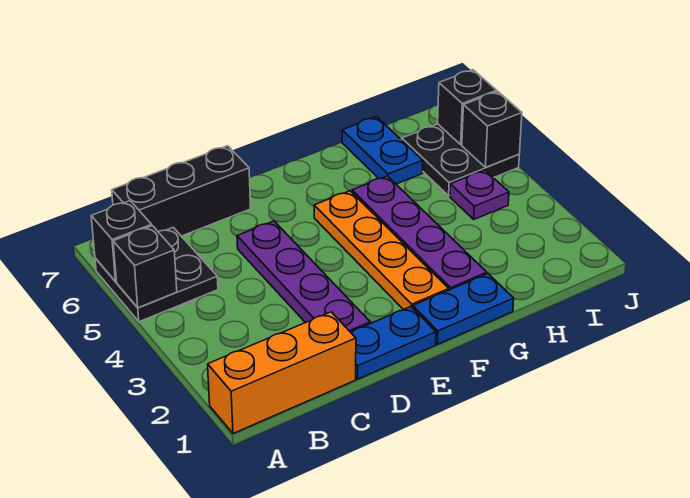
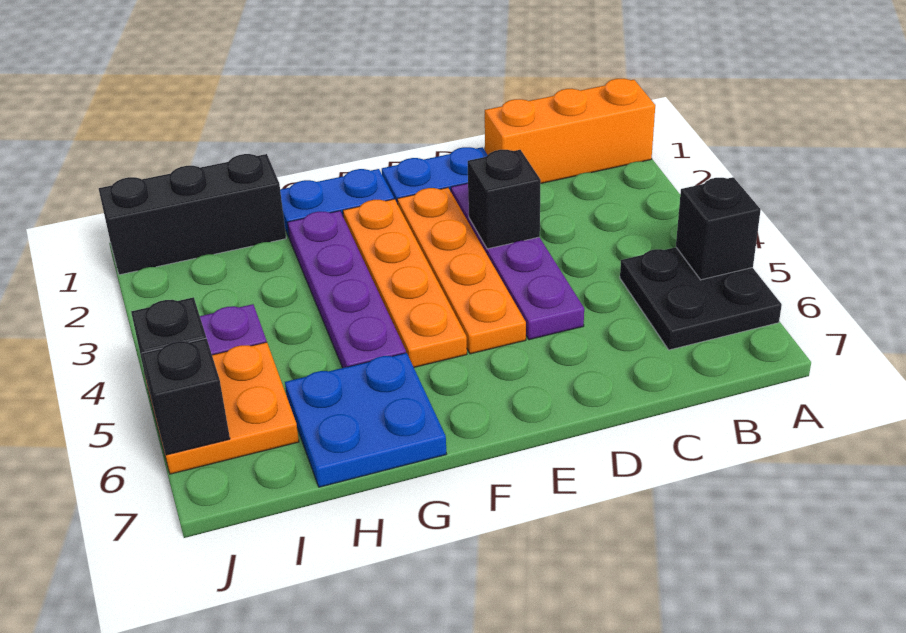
black brick A6 level 2 -> black brick D3 level 2
black brick B7:D7 level 1 -> black brick H1:J1 level 1
none -> orange plate E2:E5 level 1
blue plate H6:H7 level 1 -> blue plate G6:H7 level 1
black plate I5:J6 level 1 -> orange plate I5:J6 level 1

